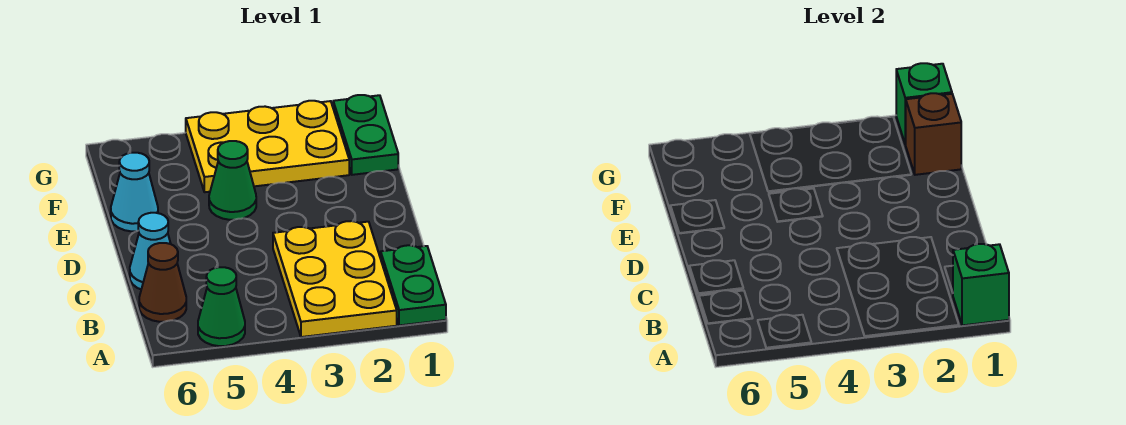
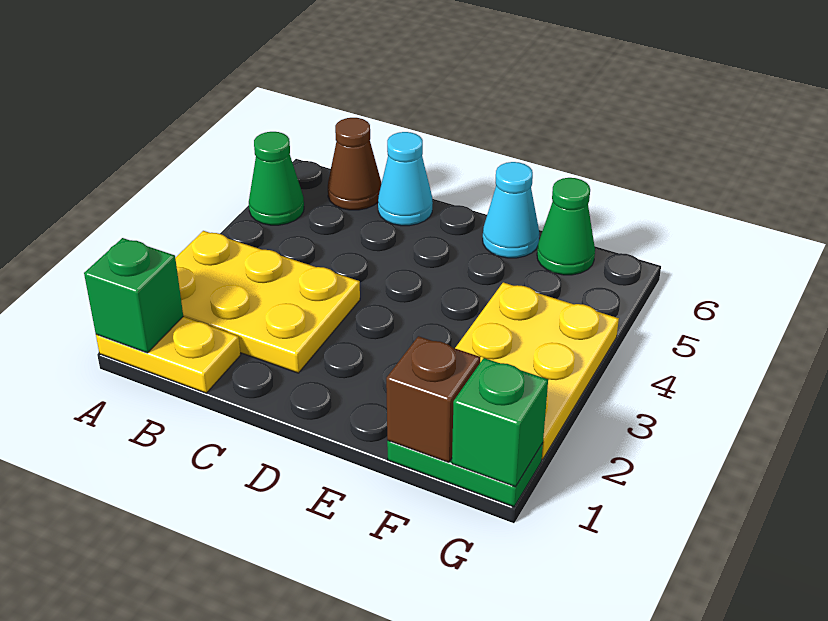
green plate A1:B1 level 1 -> yellow plate A1:B1 level 1
green cone E4 level 1 -> green cone F6 level 1

